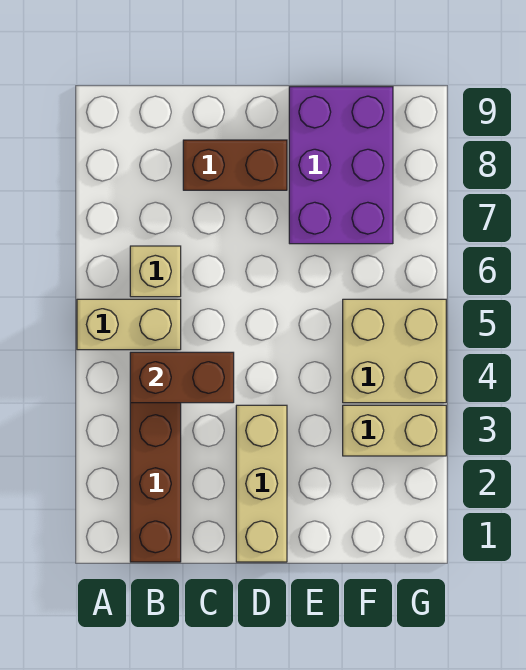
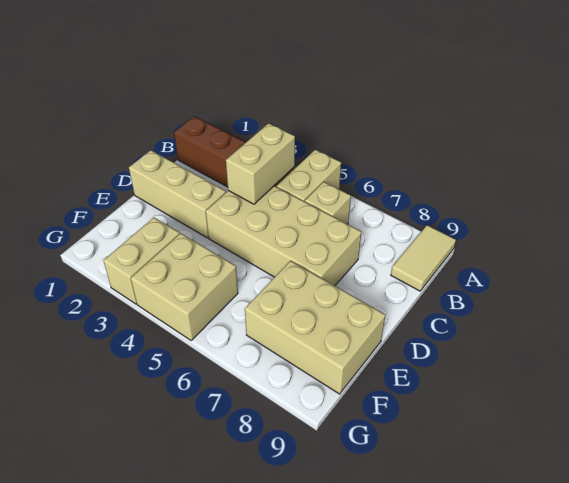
none -> tan tile A9:B9 level 1
brown brick B4:C4 level 2 -> tan brick B4:C4 level 2
none -> tan brick C4:D7 level 1
brown brick C8:D8 level 1 -> none
purple brick E7:F9 level 1 -> tan brick E7:F9 level 1

